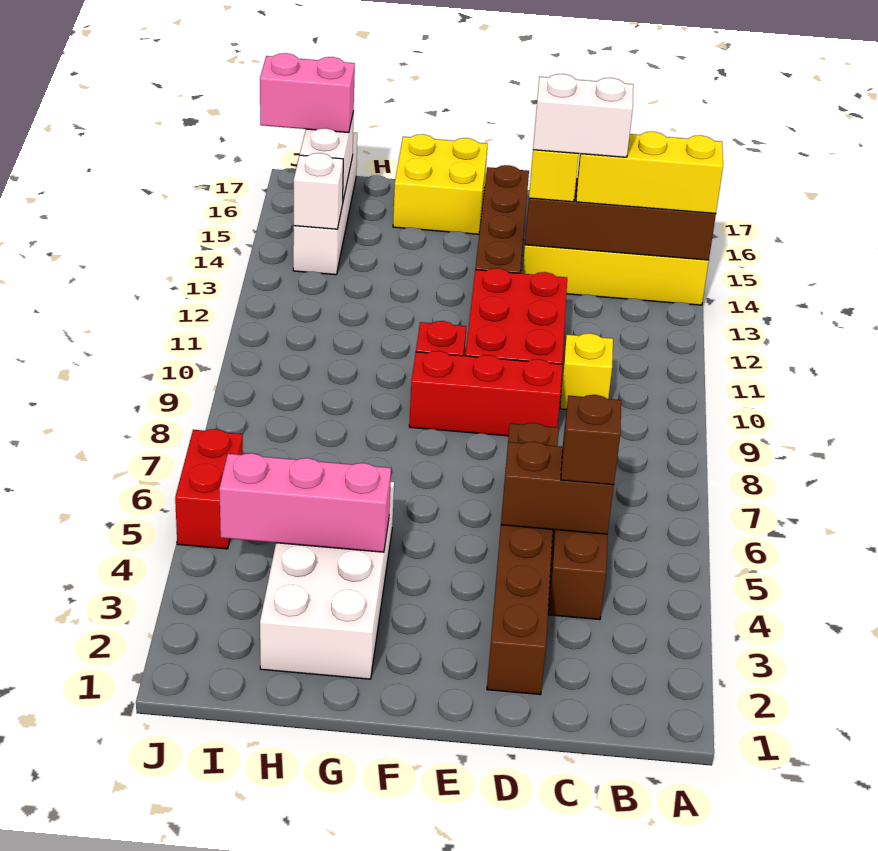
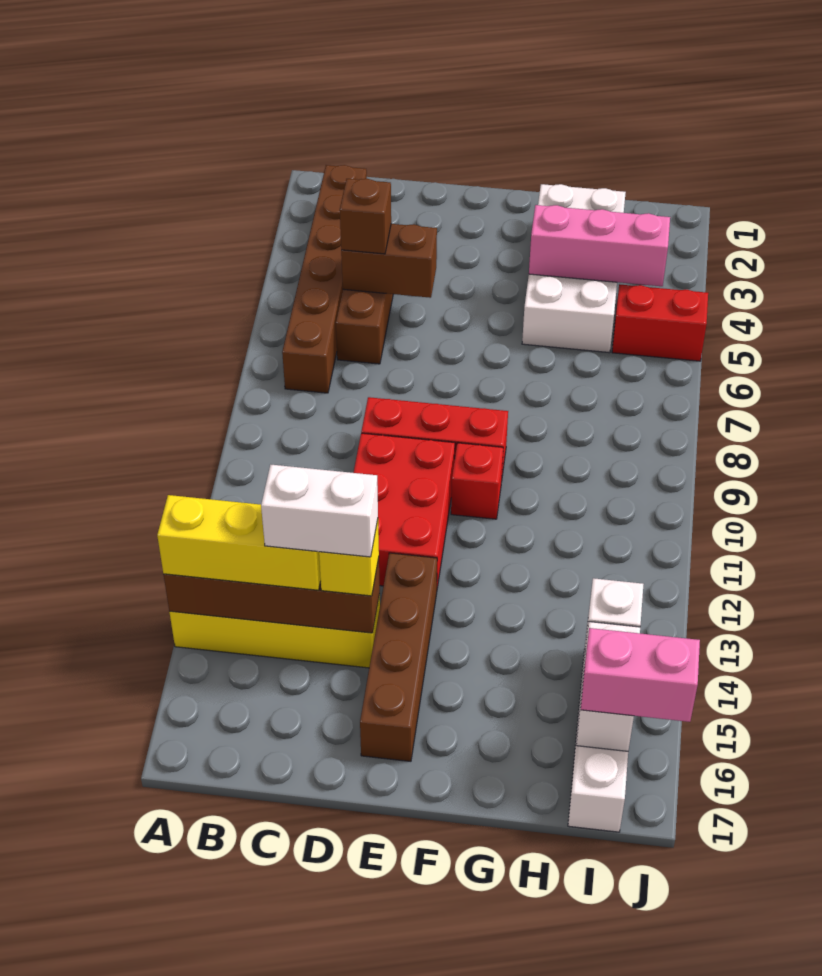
yellow brick C10 level 1 -> none
brown brick D2:D7 level 1 -> brown brick B2:B7 level 1
yellow brick F16:G17 level 1 -> none
red brick J5:J6 level 1 -> red brick I5:J5 level 1

